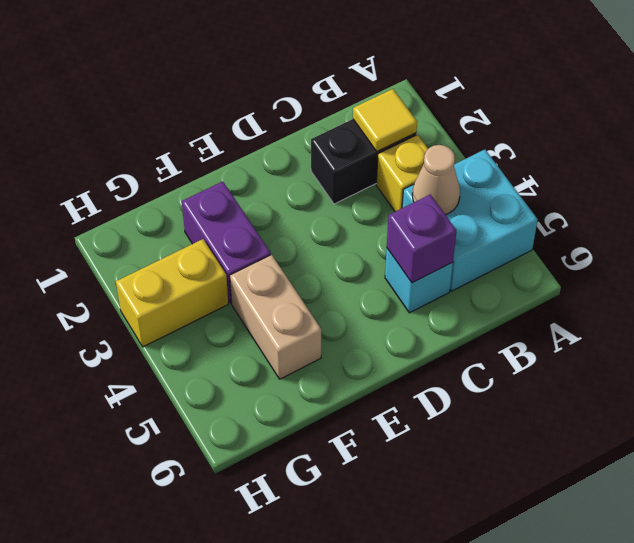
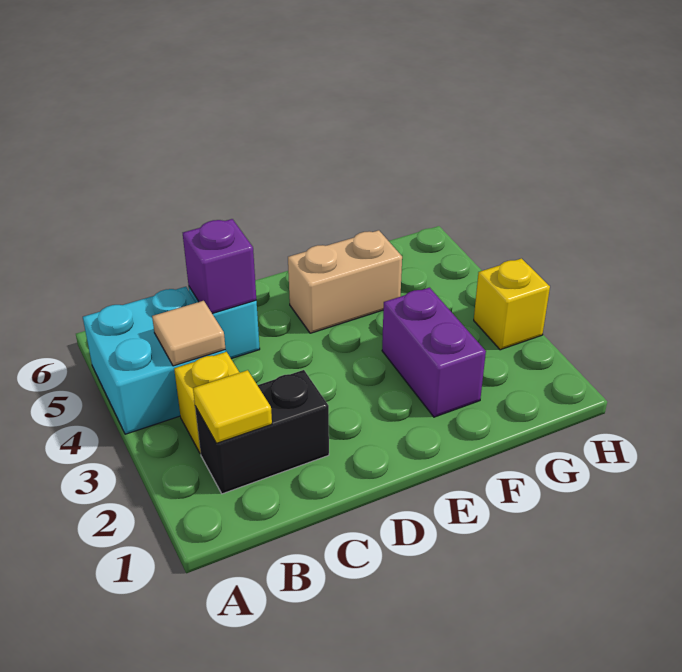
tan cone B4 level 2 -> tan tile B4 level 2
tan brick F4:F5 level 1 -> tan brick E5:F5 level 1
yellow brick G3:H3 level 1 -> yellow brick H3 level 1

